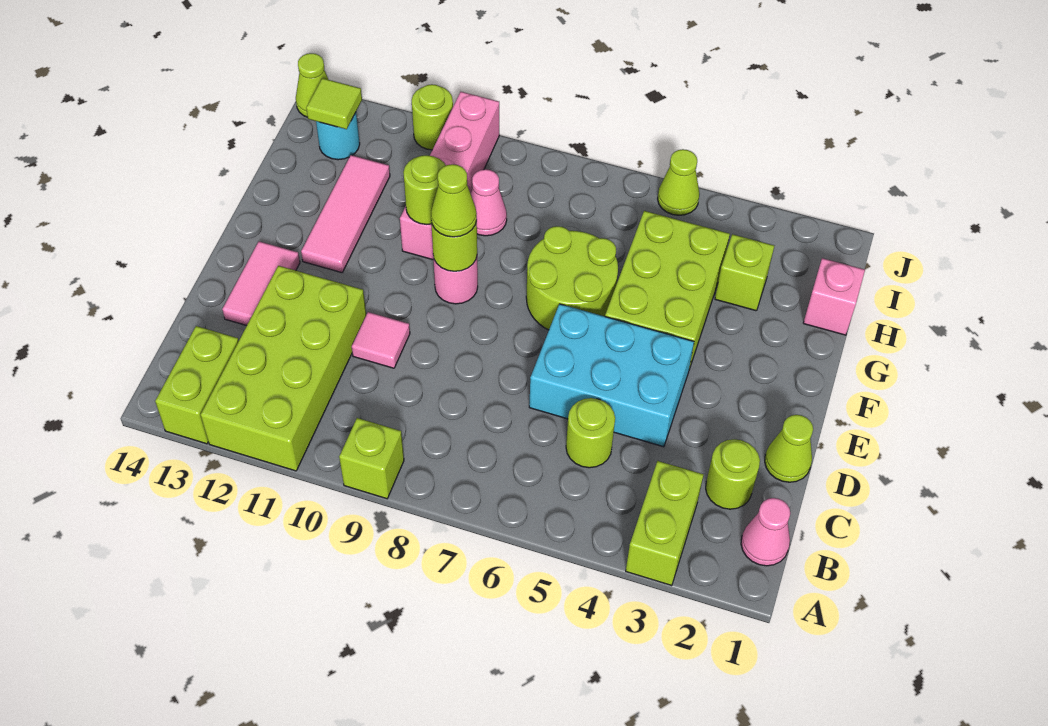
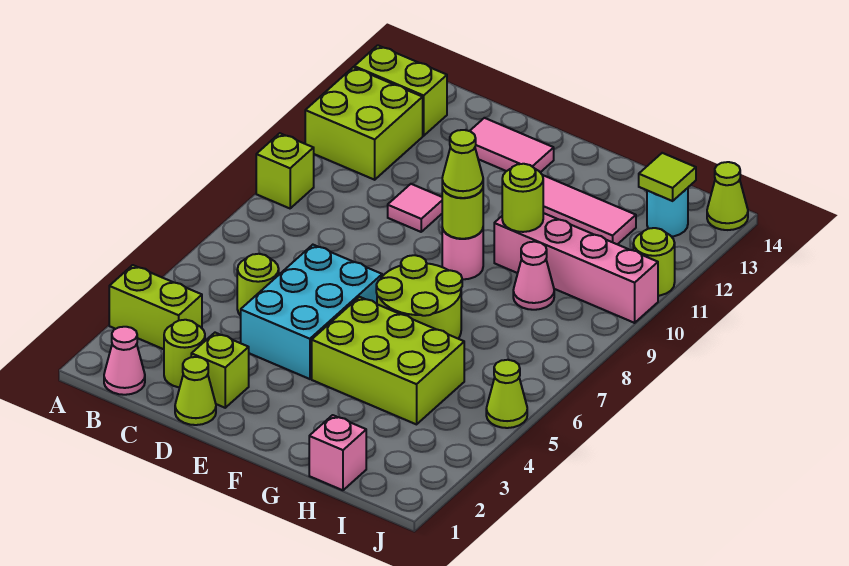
lime brick A11:D12 level 1 -> lime brick A11:B12 level 1
lime brick H3 level 1 -> lime brick D2 level 1

